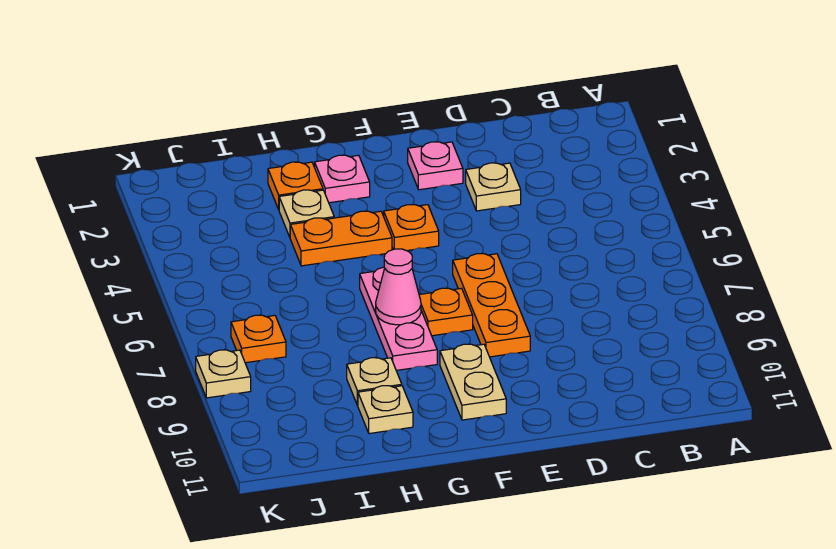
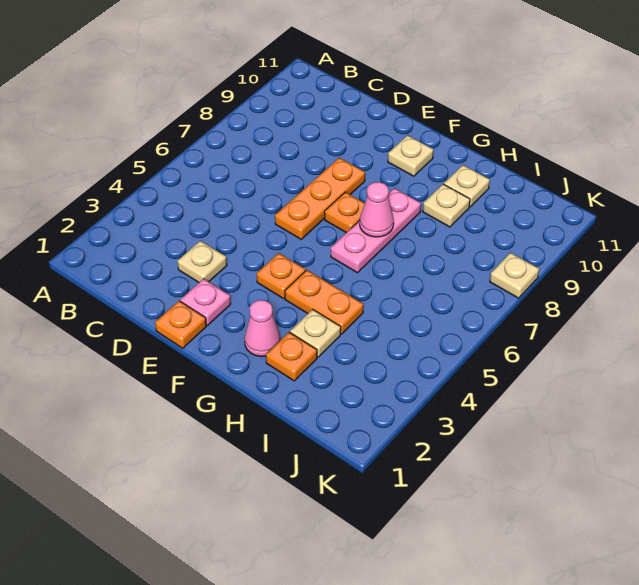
tan plate F9:F10 level 1 -> tan plate F10 level 1
pink plate G2 level 1 -> pink cone G2 level 1
orange plate J7 level 1 -> orange plate E1 level 1

